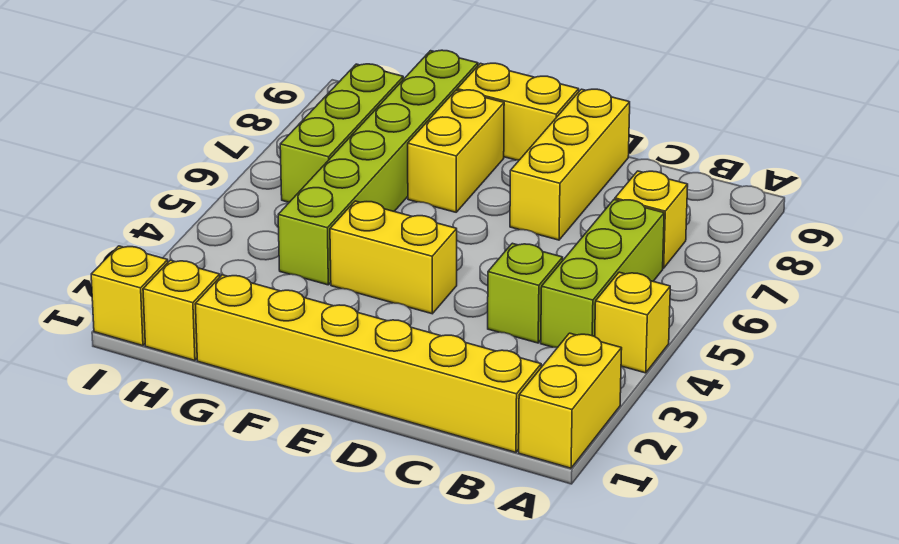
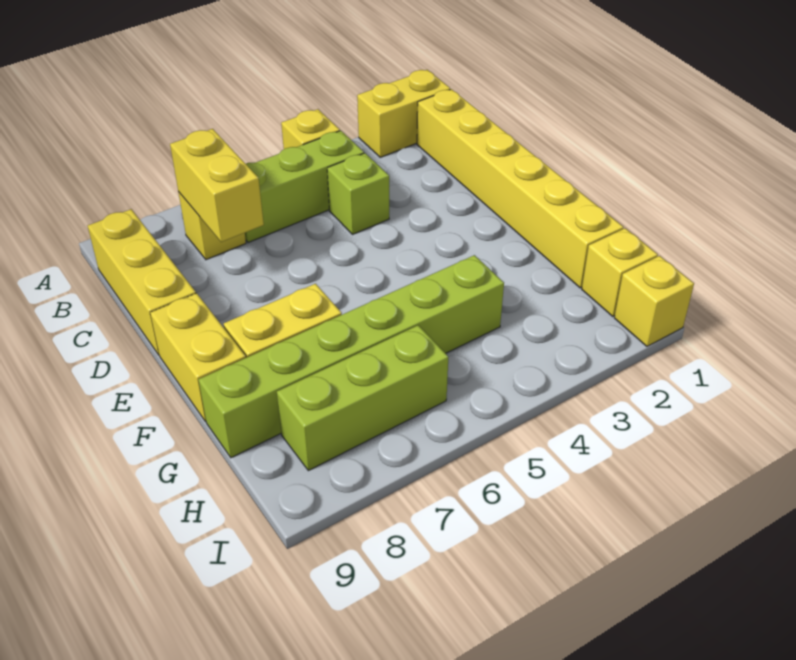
yellow brick D7:D9 level 1 -> yellow brick B9:D9 level 1
yellow brick E4:F4 level 1 -> yellow brick B7:C7 level 2

